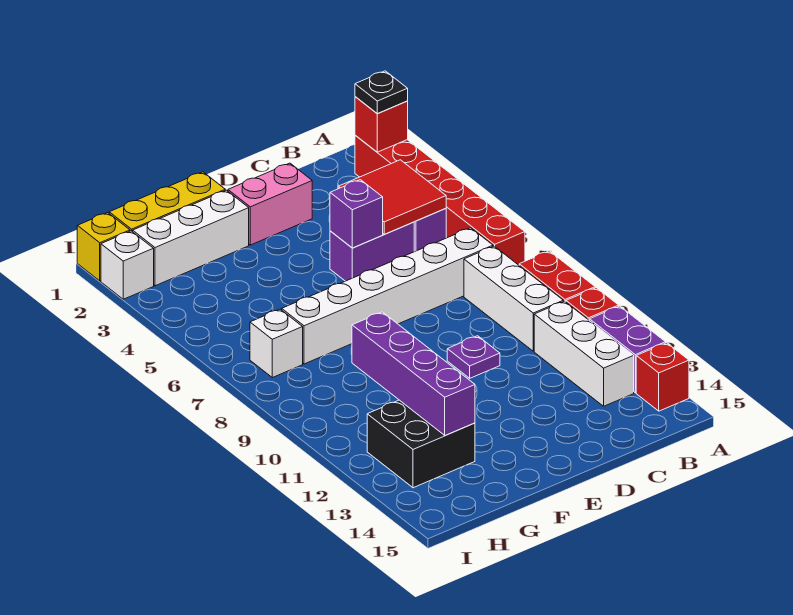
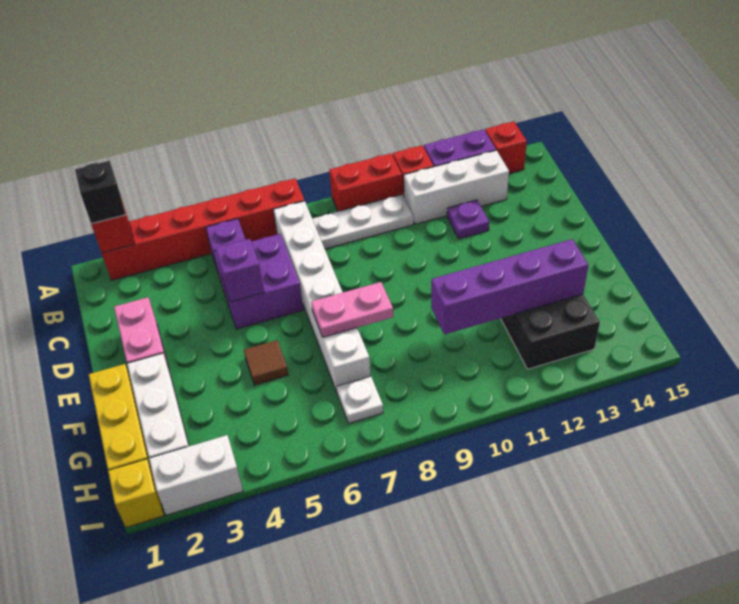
black plate A2 level 3 -> black brick A2 level 3
red tile B4:C5 level 2 -> none
white brick B8:B10 level 1 -> white plate B8:B10 level 1
purple brick C5:D5 level 1 -> purple brick C5:D6 level 1
purple plate D10 level 1 -> purple plate C12 level 1
none -> brown tile F5 level 1
none -> pink plate F7:F8 level 2
white brick H7 level 1 -> white plate H7 level 1
white brick I2 level 1 -> white brick I2:I3 level 1

